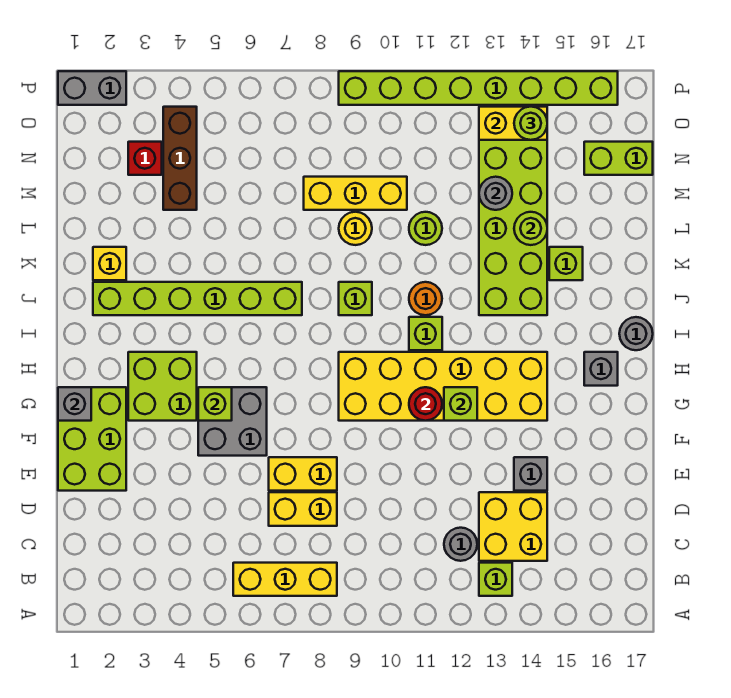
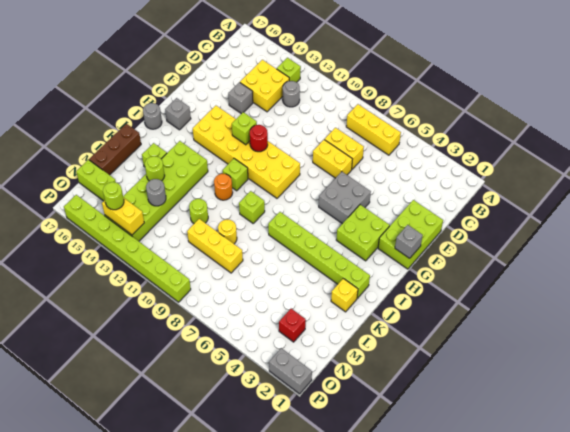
lime brick G5 level 2 -> none
brown brick M4:O4 level 1 -> brown brick K17:M17 level 1

